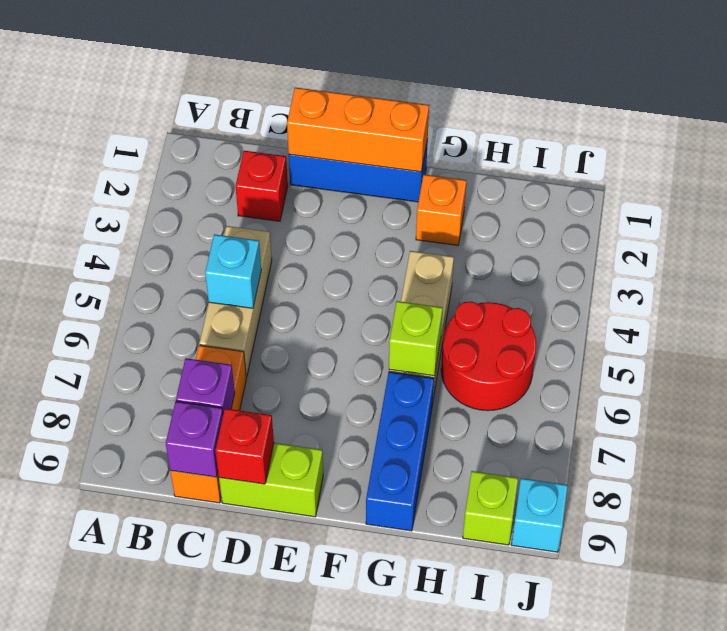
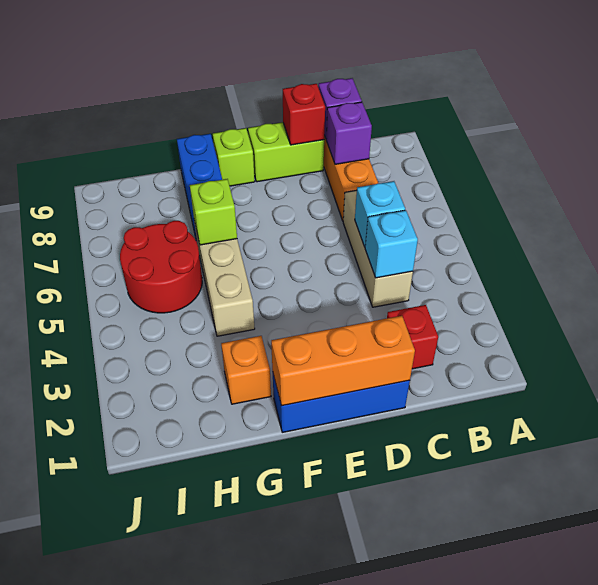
lime brick I9 level 1 -> lime brick F9 level 1
cyan brick J9 level 1 -> cyan brick C4 level 2

